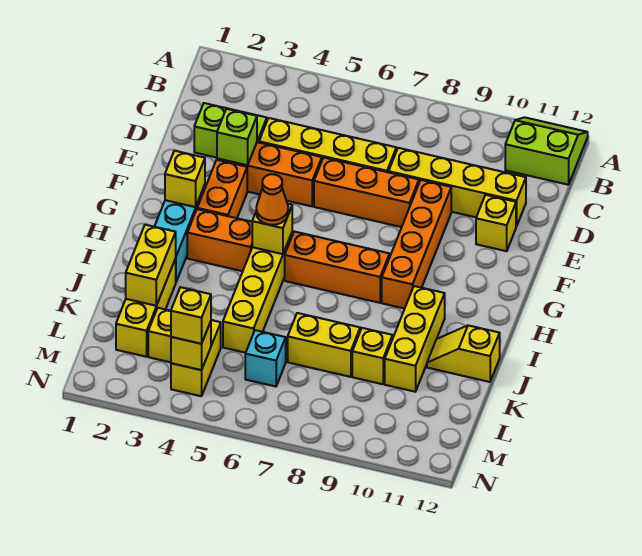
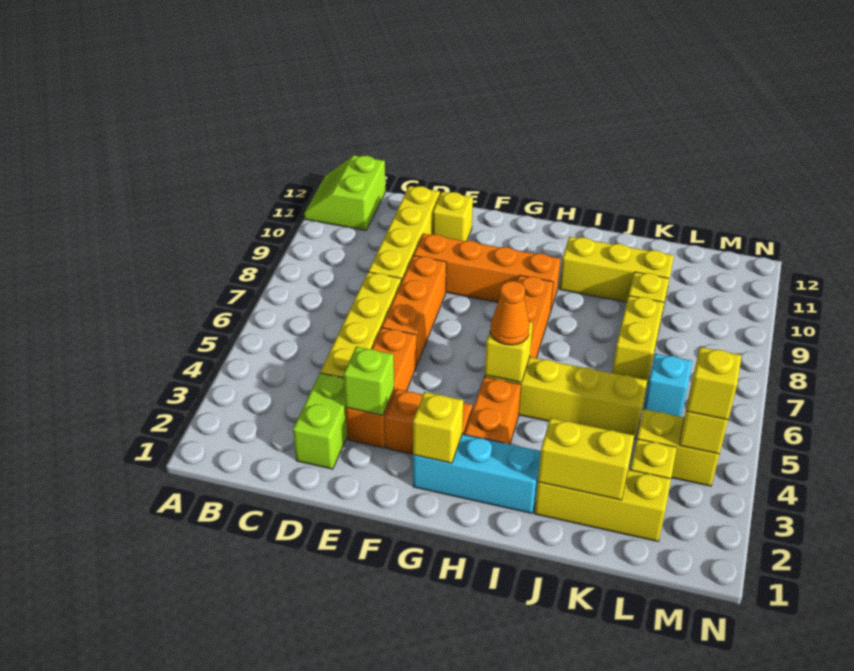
yellow slope J11:J12 level 1 top 12 -> none

